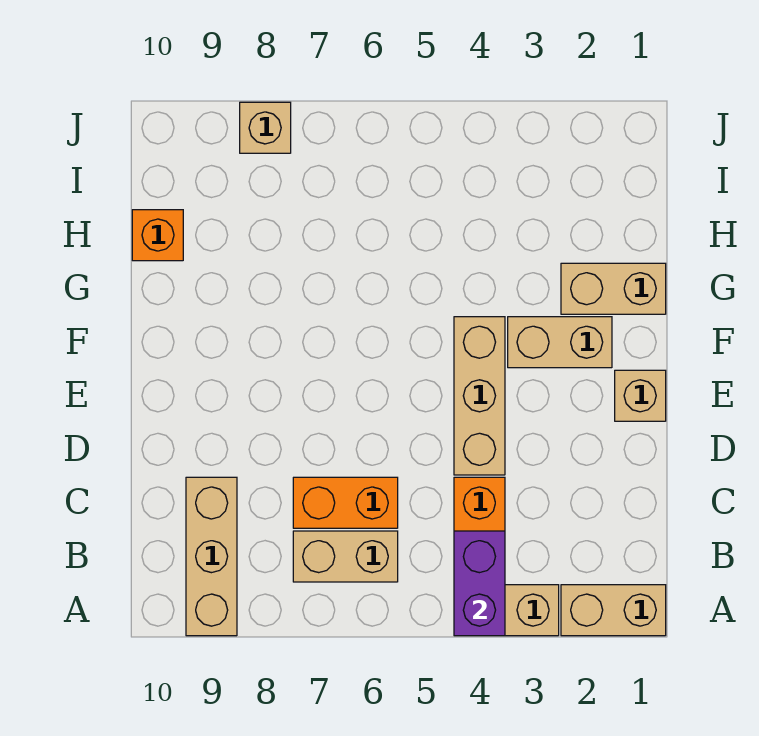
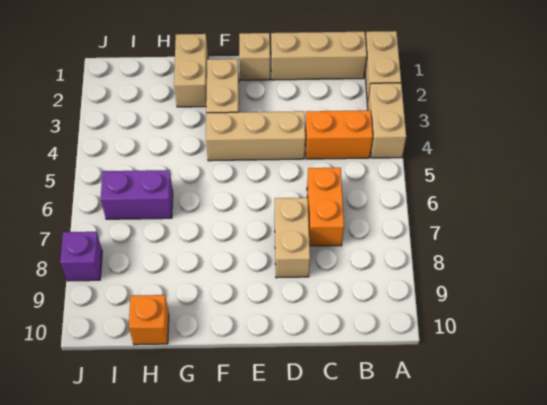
purple brick A4:B4 level 2 -> purple brick H6:I6 level 1
tan brick A9:C9 level 1 -> tan brick B1:D1 level 1
tan brick B6:B7 level 1 -> tan brick D7:D8 level 1
tan brick J8 level 1 -> purple brick J8 level 1

